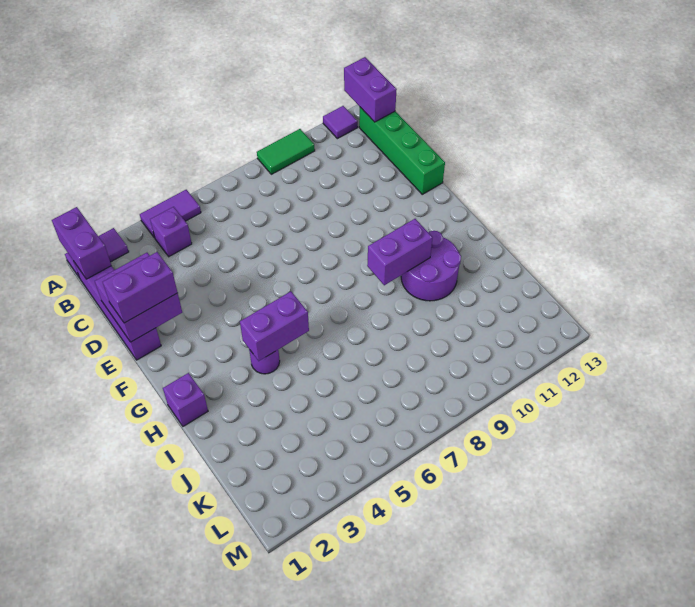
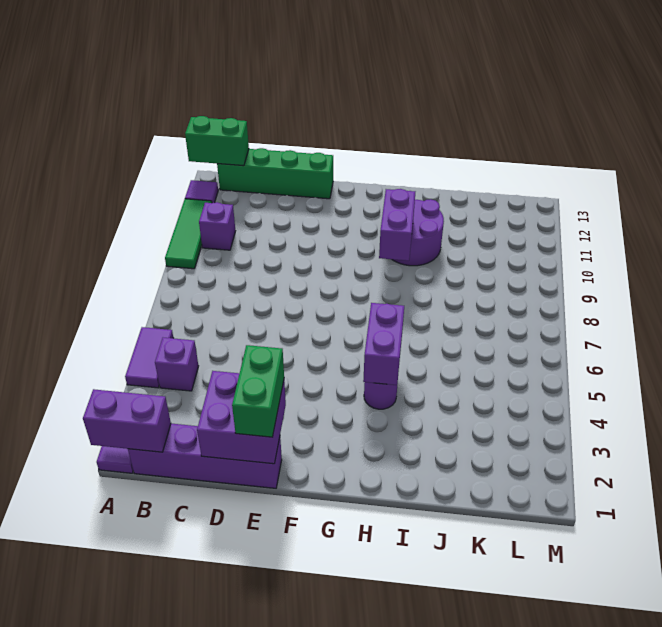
green tile A9:A10 level 1 -> green tile A9:A11 level 1
purple brick A13:B13 level 2 -> green brick A13:B13 level 2
purple brick E1:E2 level 3 -> green brick E1:E2 level 3
purple brick H1 level 1 -> purple brick B10 level 1

